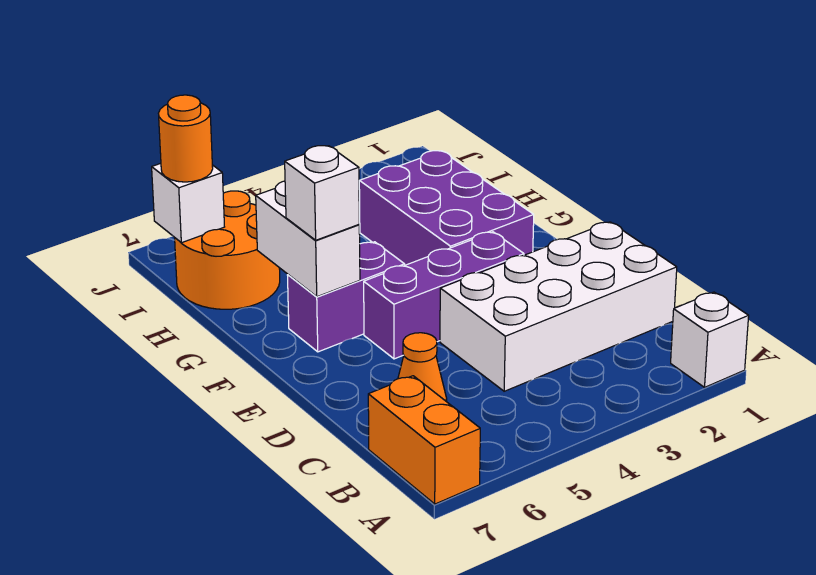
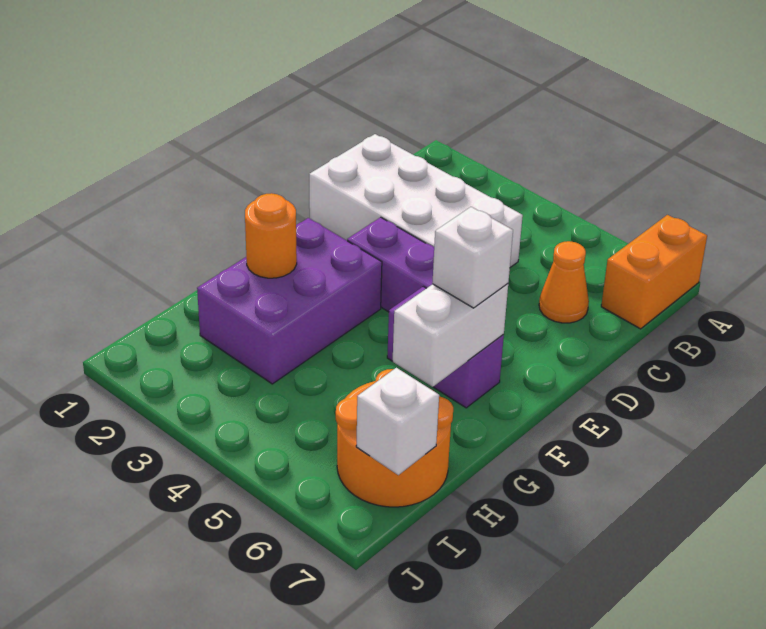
white brick A1 level 1 -> none
orange round brick I7 level 3 -> orange round brick G2 level 2

